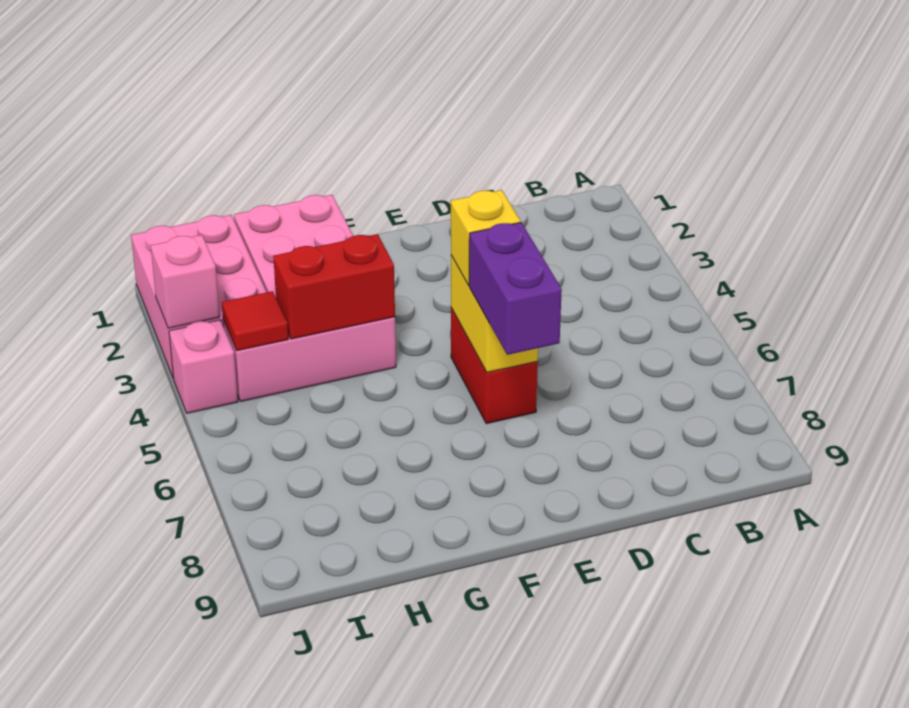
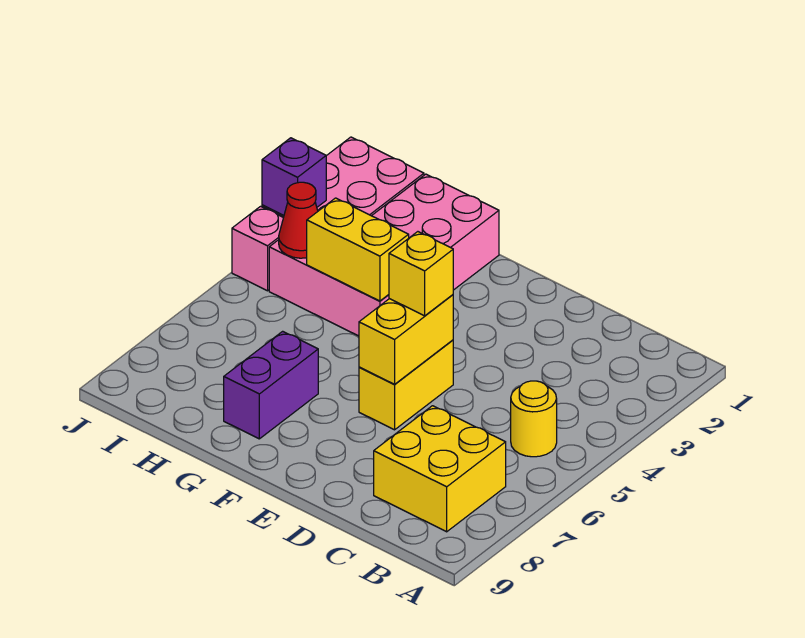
none -> yellow round brick B5 level 1
none -> yellow brick B7:C8 level 1
red brick E5:E6 level 1 -> yellow brick E5:E6 level 1
purple brick E6:E7 level 3 -> purple brick G7:G8 level 1
red brick G4:H4 level 2 -> yellow brick G4:H4 level 2
red tile I4 level 2 -> red cone I4 level 2
pink brick J3 level 2 -> purple brick J3 level 2

